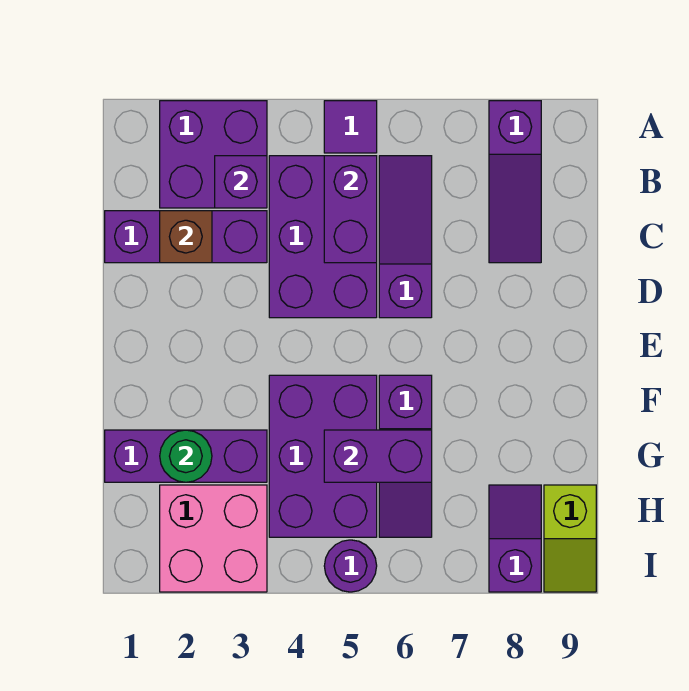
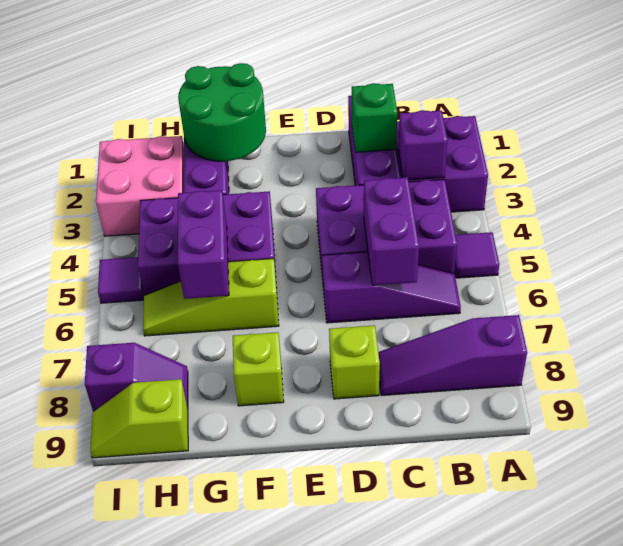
purple brick B5:C5 level 2 -> purple brick C5:C6 level 2
brown brick C2 level 2 -> green brick C2 level 2
none -> lime brick D8 level 1
purple slope F6:H6 level 1 top F -> lime slope F6:H6 level 1 top F
none -> lime brick F8 level 1
green round brick G2 level 2 -> green round brick F1:G2 level 2
purple round brick I5 level 1 -> purple tile I5 level 1

